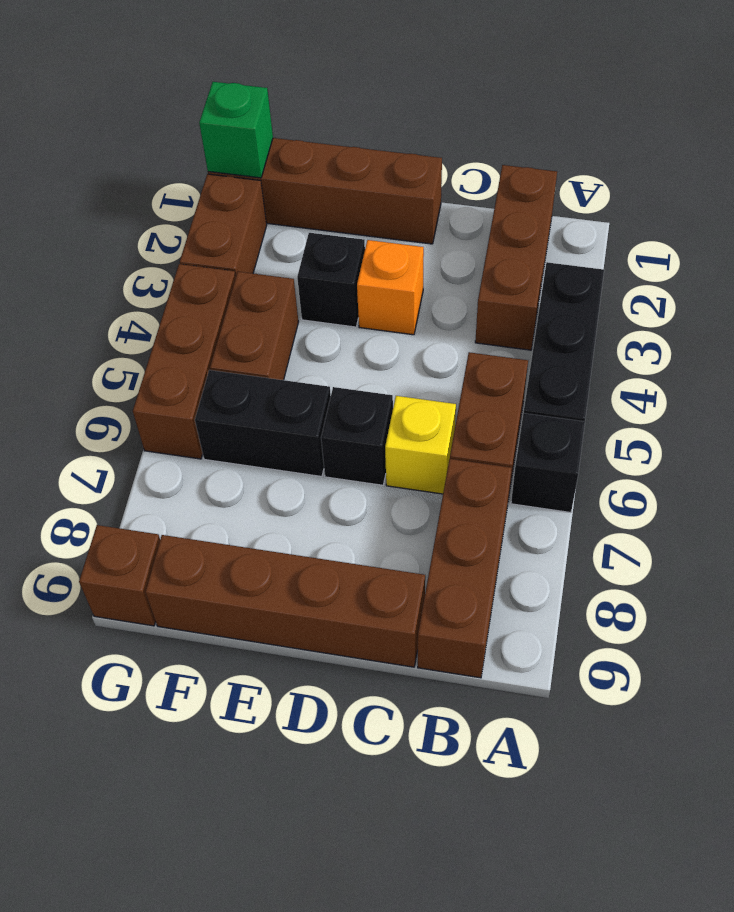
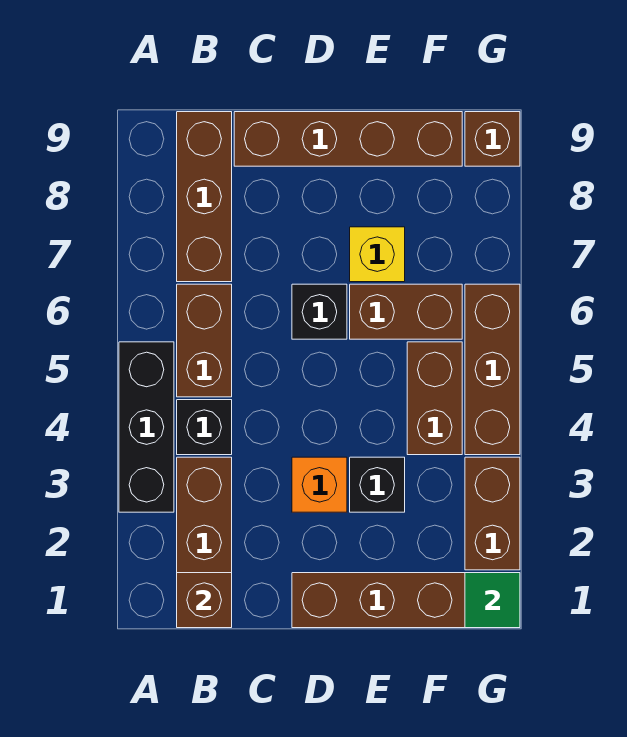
black brick A6 level 1 -> black brick B4 level 1
none -> brown brick B1 level 2
yellow brick C6 level 1 -> yellow brick E7 level 1
black brick E6:F6 level 1 -> brown brick E6:F6 level 1
green brick G1 level 2 -> green tile G1 level 2

